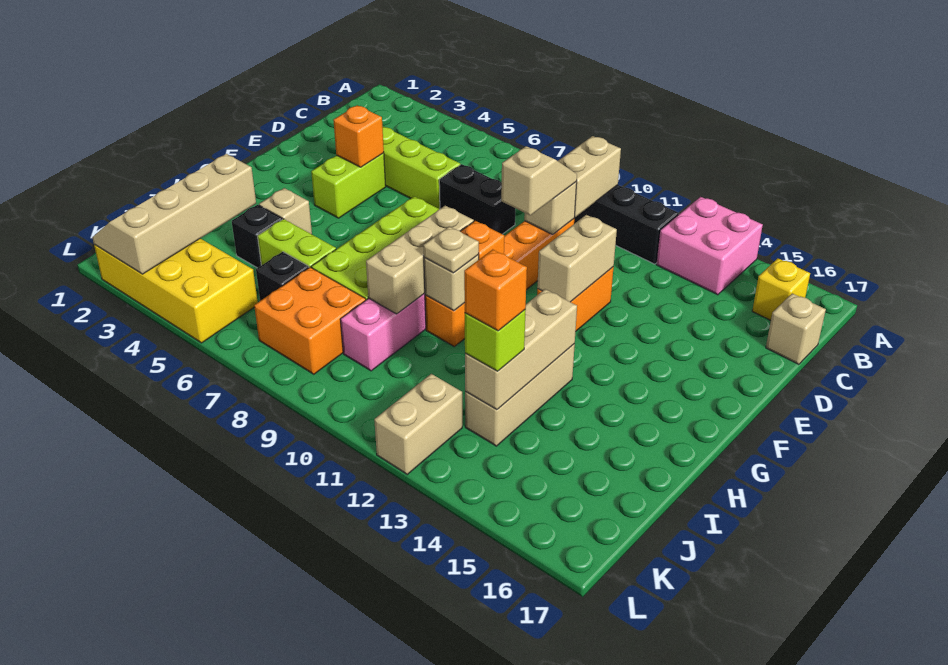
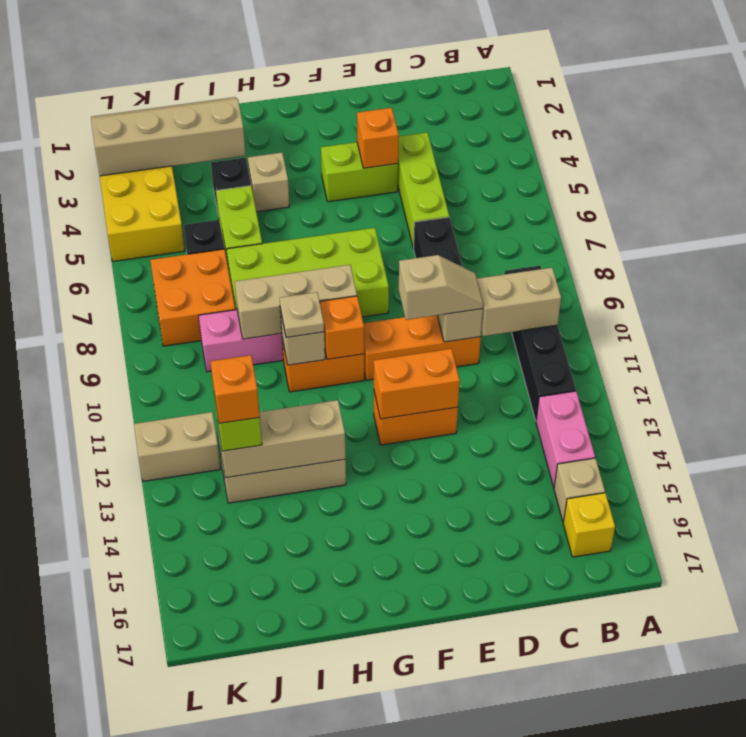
pink brick A13:B14 level 1 -> pink brick B13:B14 level 1
tan brick C17 level 1 -> tan brick B15 level 1
tan brick E12:F12 level 2 -> orange brick E12:F12 level 2

